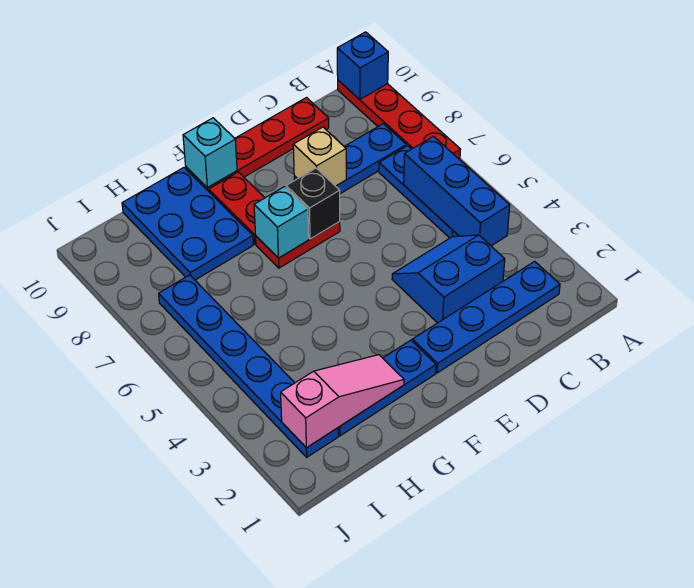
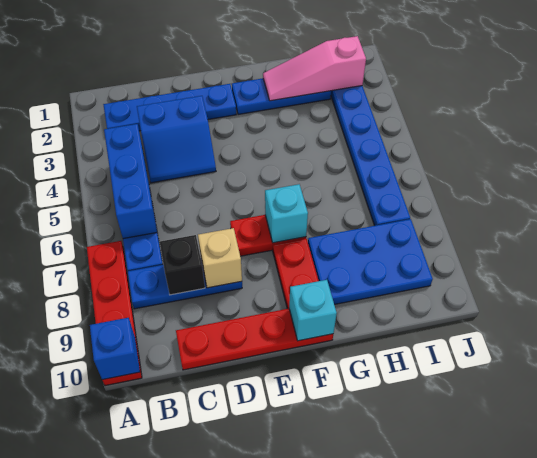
black brick E7 level 2 -> black brick C8 level 2
blue plate G8:H10 level 1 -> blue plate G8:I9 level 1

